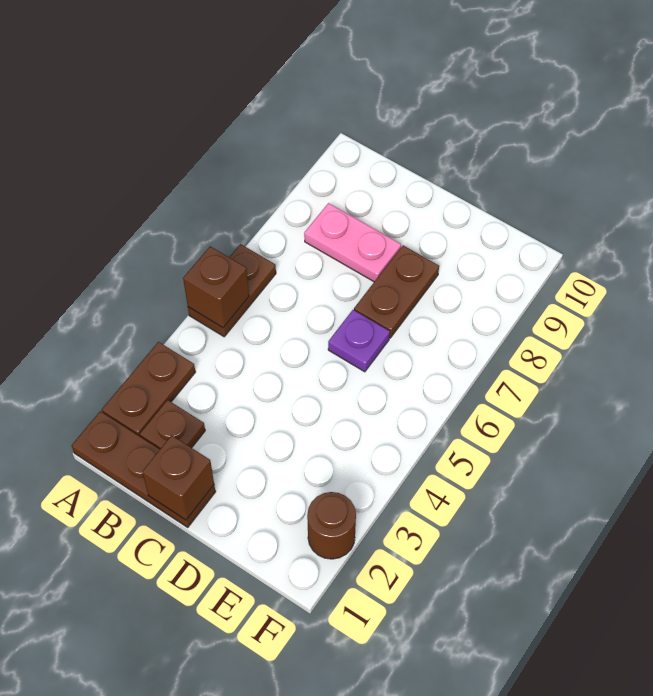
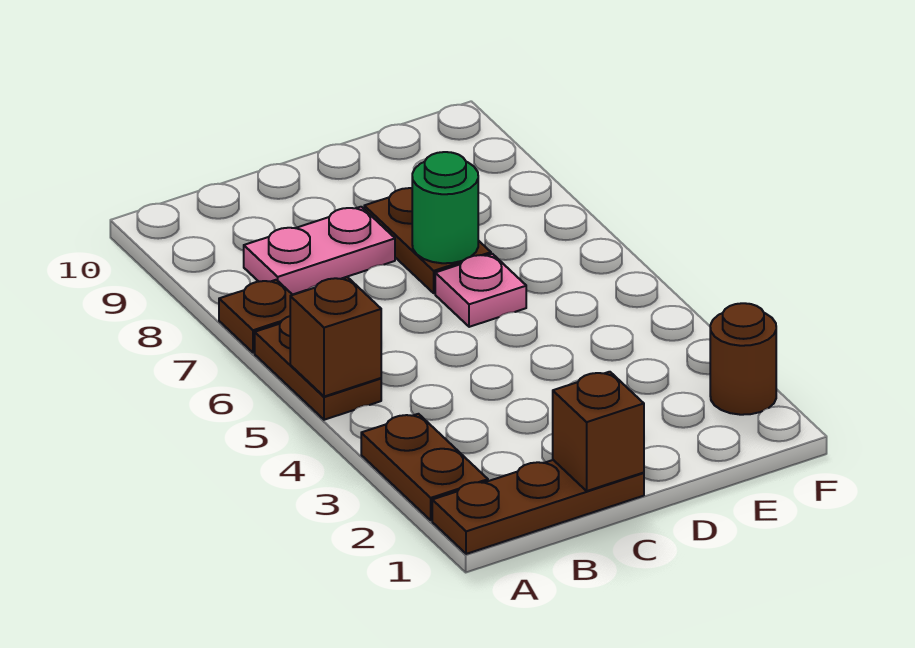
brown plate B2 level 1 -> brown plate A7 level 1
purple plate D6 level 1 -> pink plate D6 level 1
none -> green round brick D7 level 2

